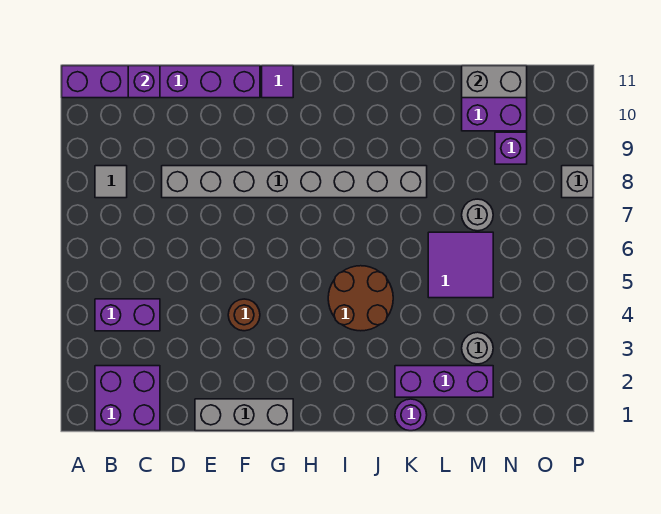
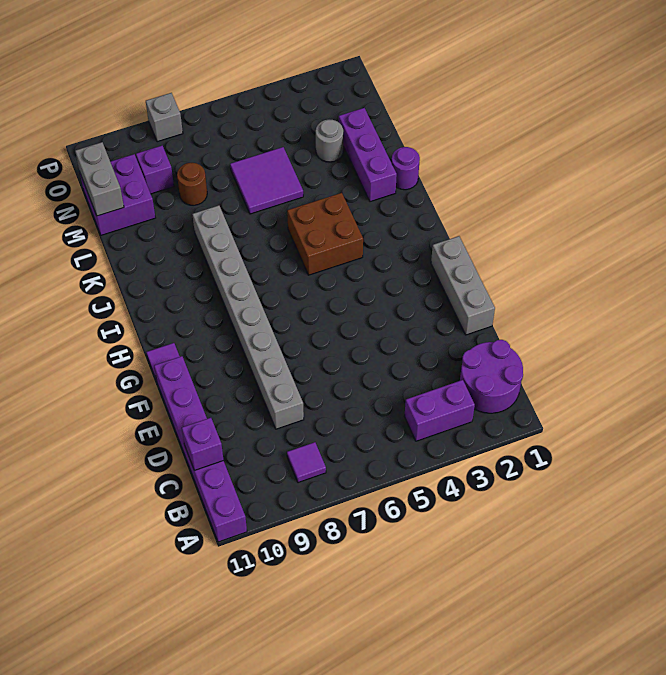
purple brick B1:C2 level 1 -> purple round brick B1:C2 level 1
purple brick B4:C4 level 1 -> purple brick B3:B4 level 1
grey tile B8 level 1 -> purple tile B8 level 1
brown round brick F4 level 1 -> brown round brick M8 level 1
brown round brick I4:J5 level 1 -> brown brick I4:J5 level 1
grey round brick M7 level 1 -> none

